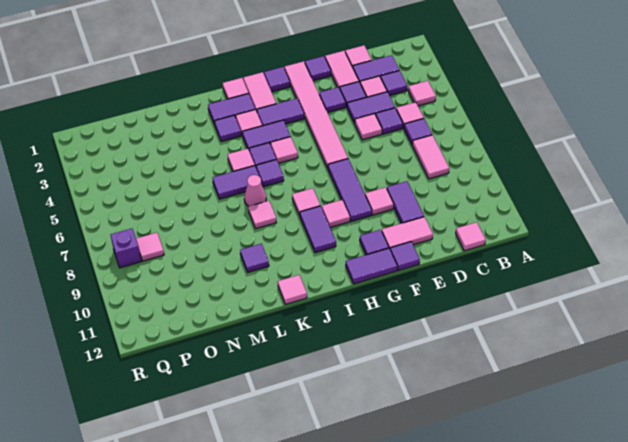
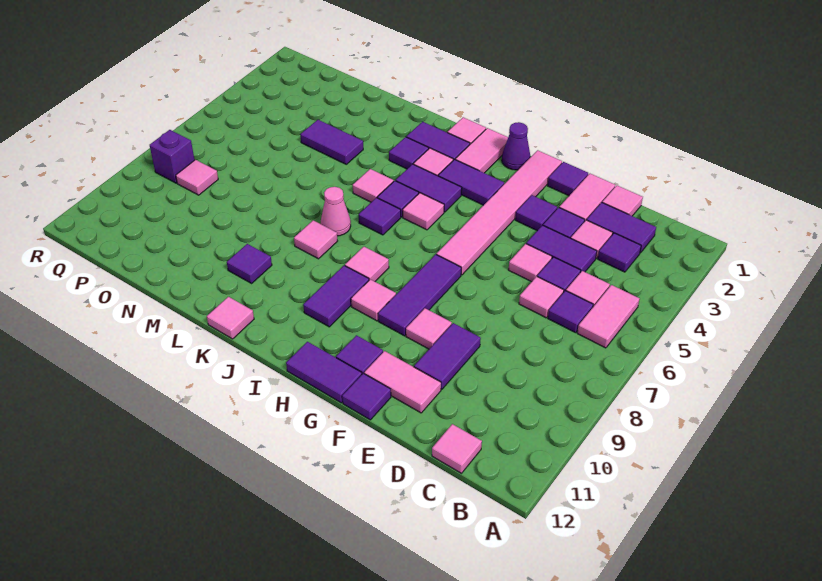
pink tile B4 level 1 -> pink tile D6 level 1
pink tile C7:C8 level 1 -> pink tile B5:B6 level 1
purple tile H1 level 1 -> purple cone H1 level 1
purple tile K6:L6 level 1 -> purple tile M4:N4 level 1

